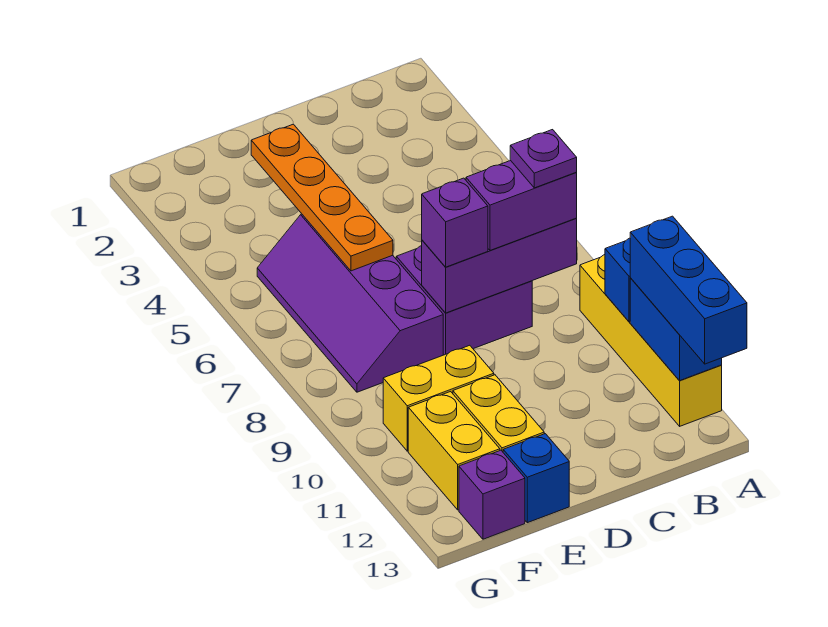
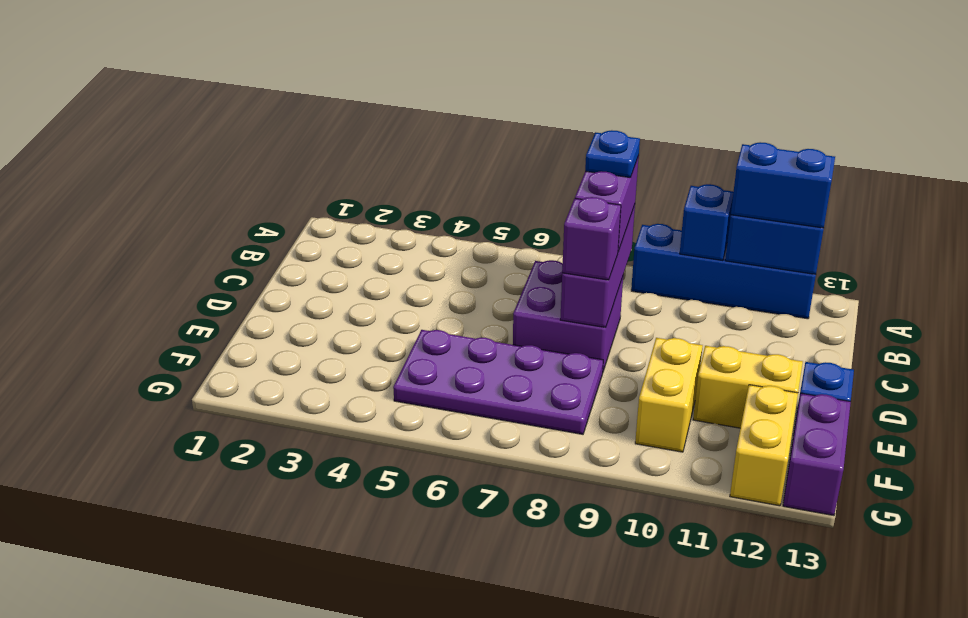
yellow brick A9:A12 level 1 -> blue brick A9:A12 level 1
blue brick A11:A13 level 3 -> blue brick A11:A12 level 3
purple plate B8 level 4 -> blue plate B8 level 4
orange plate E3:E6 level 2 -> none
purple slope E5:F8 level 1 top E -> purple plate E5:F8 level 1
yellow brick F11:F12 level 1 -> yellow brick F12:G12 level 1
purple brick F13 level 1 -> purple brick F13:G13 level 1

